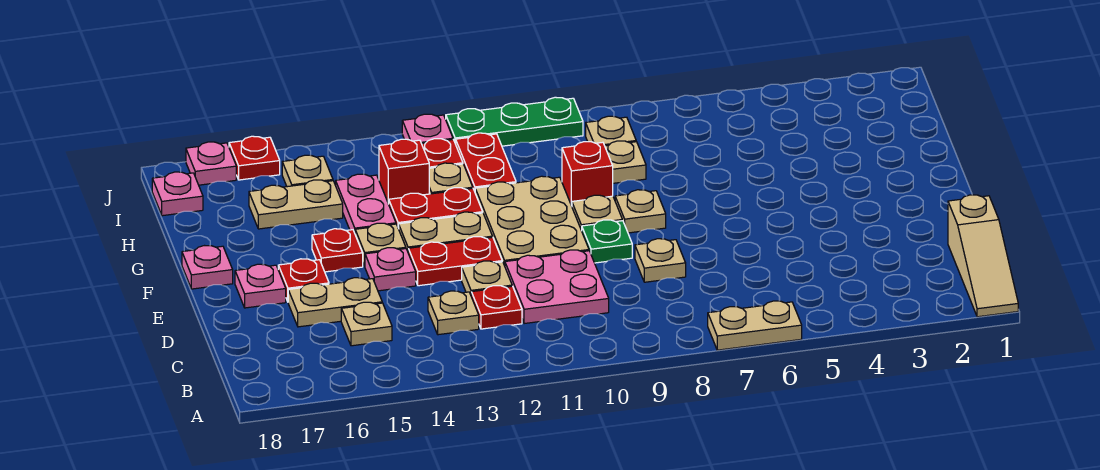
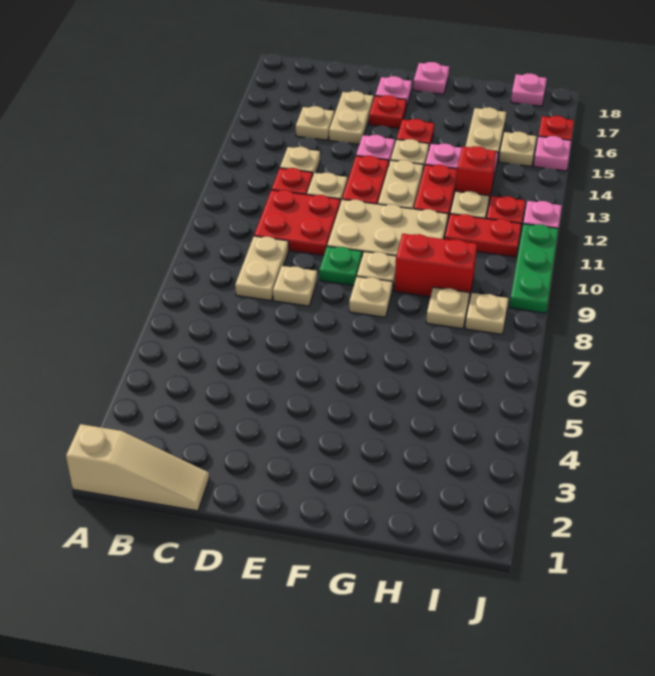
tan slope A1:C1 level 1 top C -> tan slope A1:C1 level 1 top A
tan plate A6:A7 level 1 -> tan plate C8:C9 level 1
pink plate C10:D11 level 1 -> red plate C10:D11 level 1
red brick G9 level 1 -> red brick G9:H9 level 1
pink plate J17 level 1 -> pink plate J15 level 1

